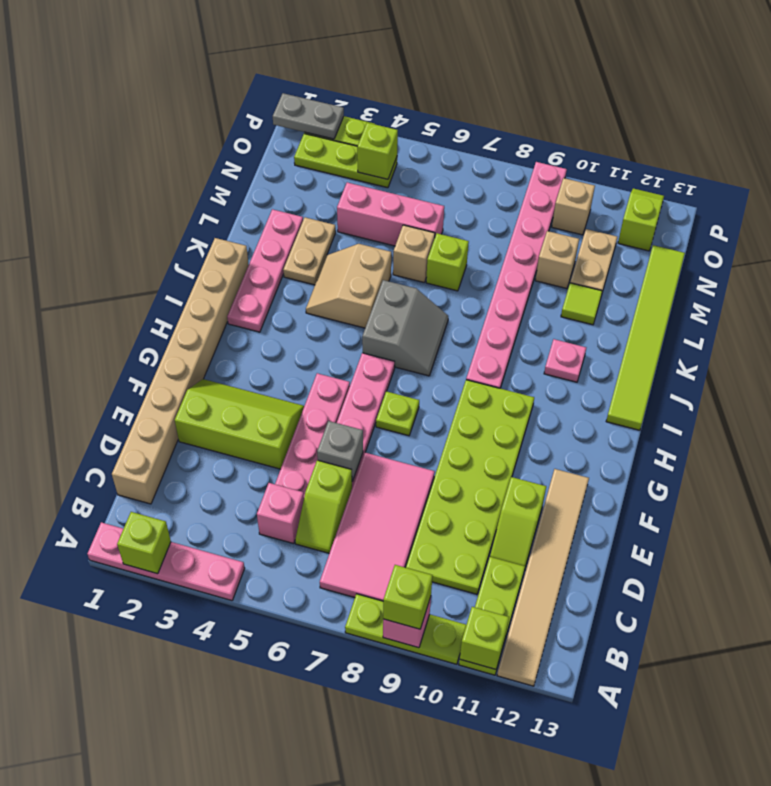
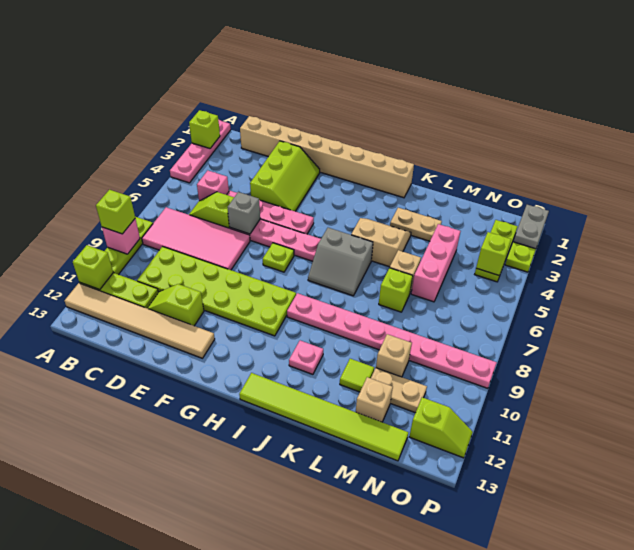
pink plate I2:L2 level 1 -> none
tan brick O10 level 1 -> tan brick M12 level 1

